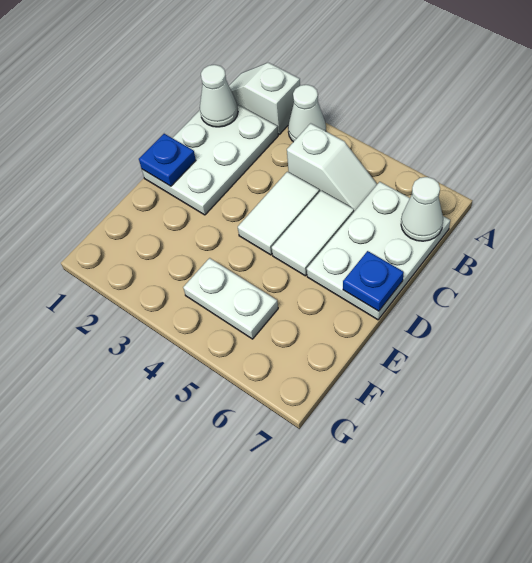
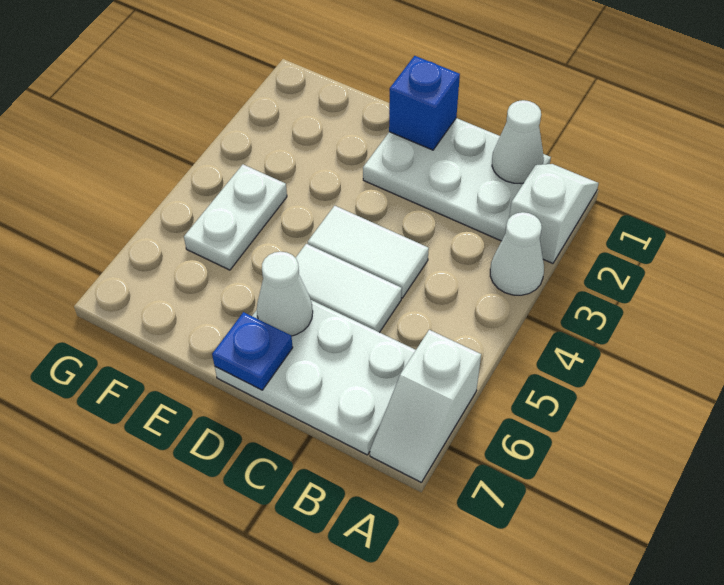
white slope B4:B5 level 1 top 4 -> white slope A6:A7 level 1 top 6
white cone B7 level 2 -> white cone D6 level 2
blue plate D1 level 2 -> blue brick D1 level 2

